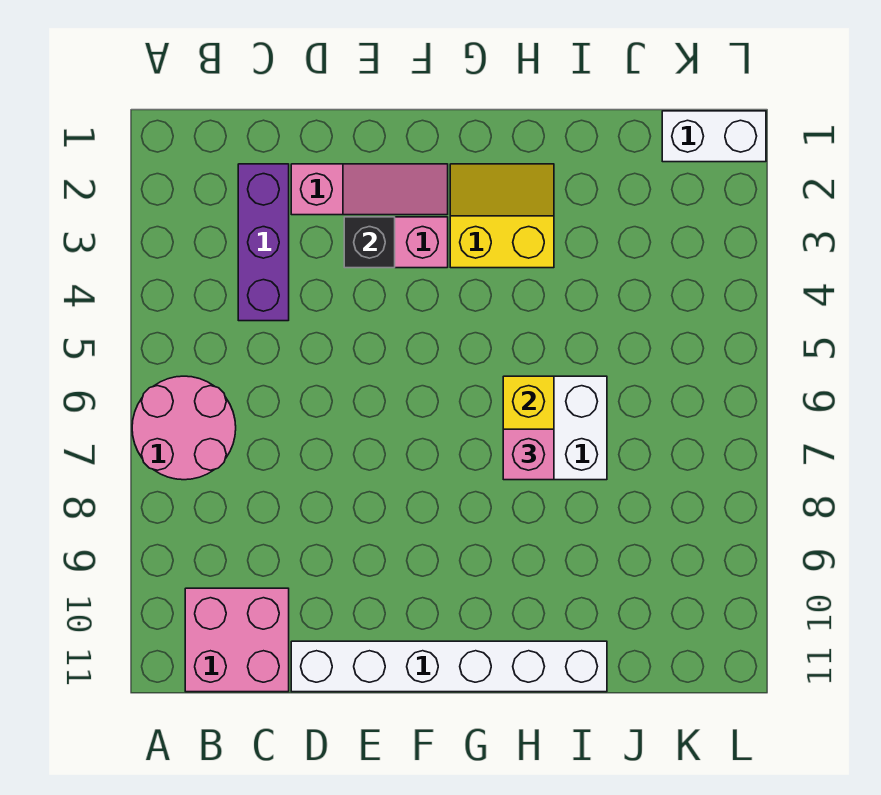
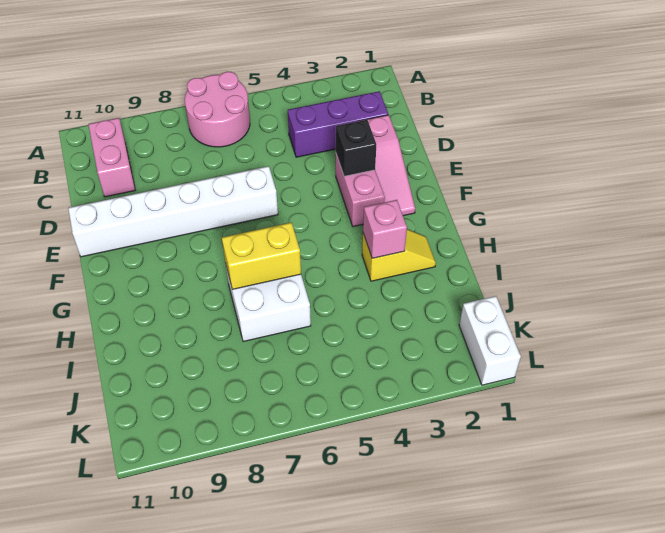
pink brick B10:C11 level 1 -> pink brick B10:C10 level 1
white brick D11:I11 level 1 -> white brick E6:E11 level 1
yellow slope G2:H3 level 1 top 3 -> yellow slope H2:H3 level 1 top 3
pink brick H7 level 3 -> pink brick H3 level 2

